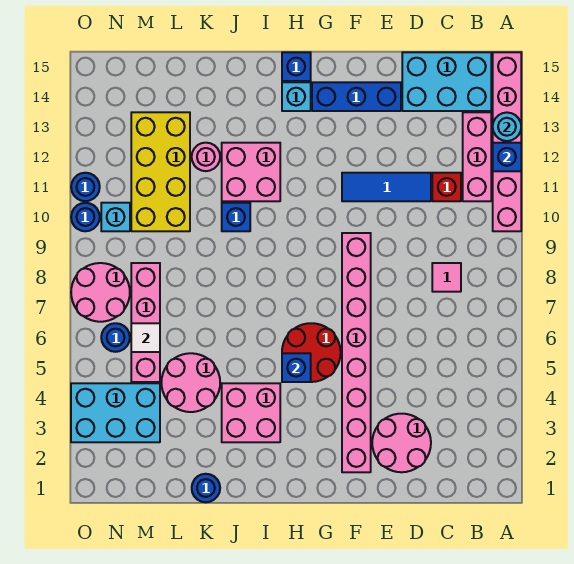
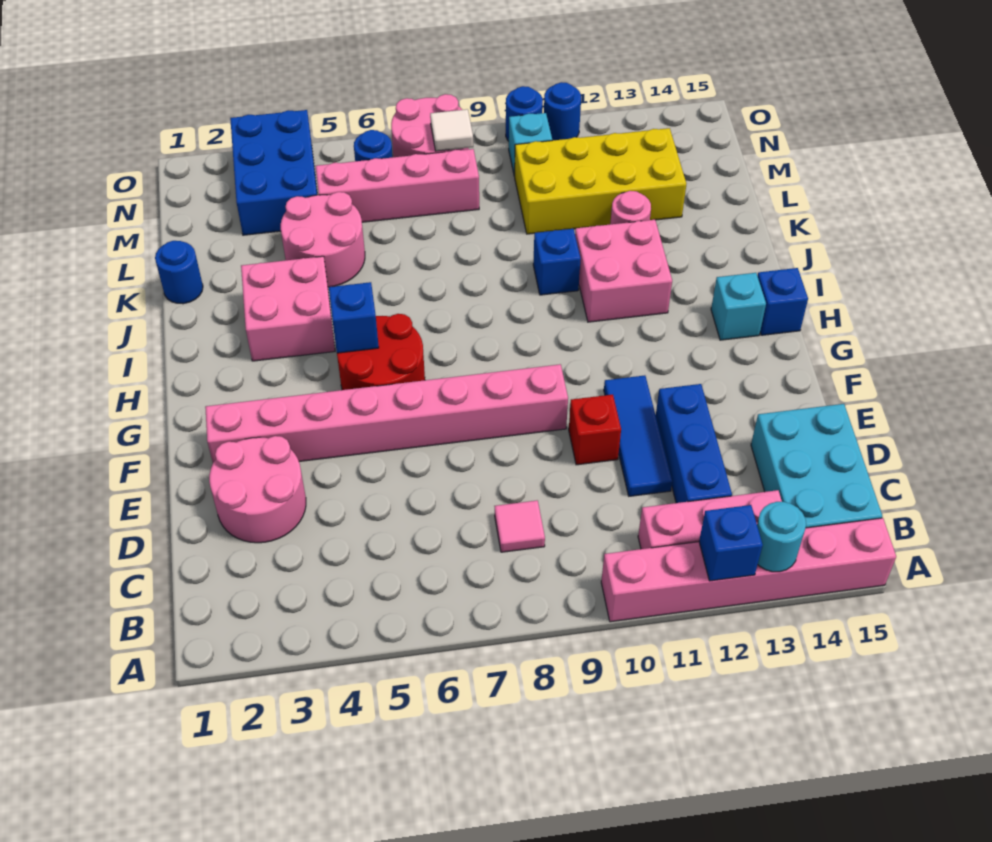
red brick C11 level 1 -> red brick E10 level 1
blue brick E14:G14 level 1 -> blue brick C12:E12 level 1
cyan brick M3:O4 level 1 -> blue brick M3:O4 level 1
white tile M6 level 2 -> white tile N8 level 2

